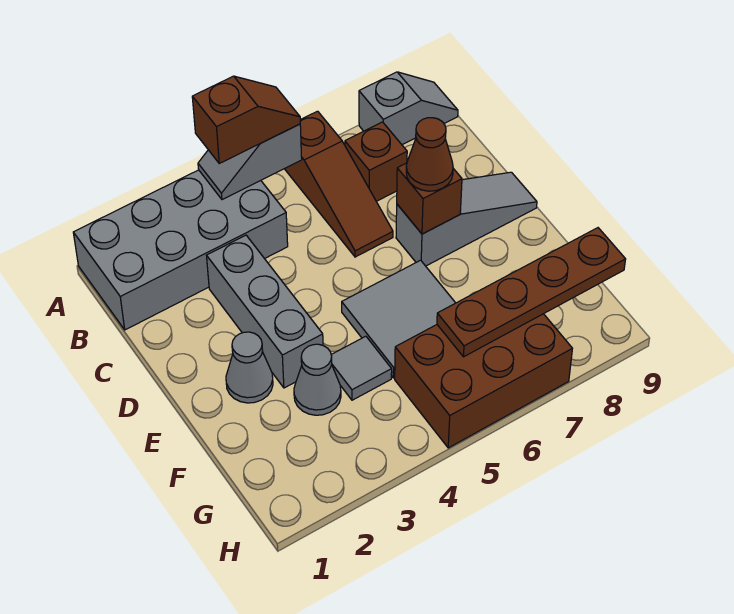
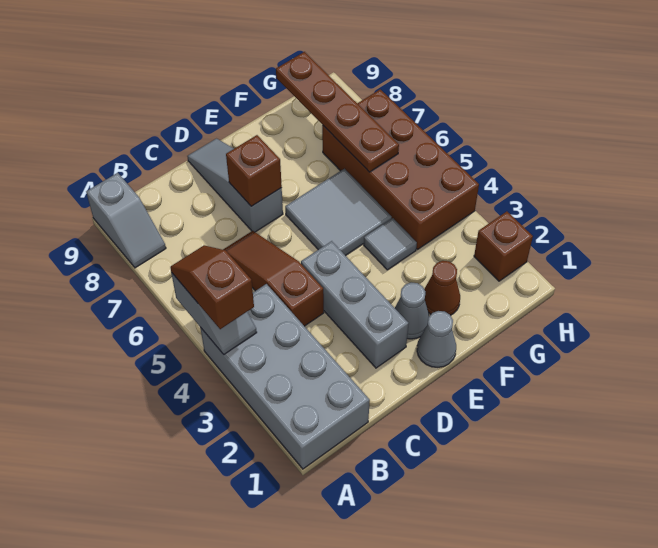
brown slope A6:C6 level 1 top A -> brown slope C4:C6 level 1 top 4
grey slope A8:A9 level 1 top 8 -> grey slope A8:A9 level 1 top 9
brown brick B7 level 1 -> brown brick H2 level 1
grey brick C3:E3 level 1 -> grey brick D2:D4 level 1
brown cone D7 level 3 -> brown cone F2 level 1
grey cone F3 level 1 -> grey cone E1 level 1
brown brick G5:H7 level 1 -> brown brick G4:H7 level 1

